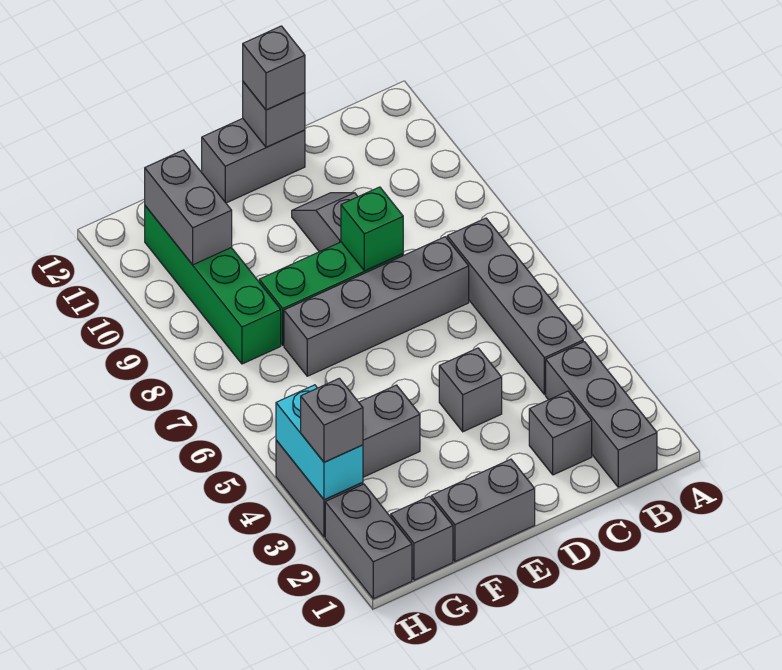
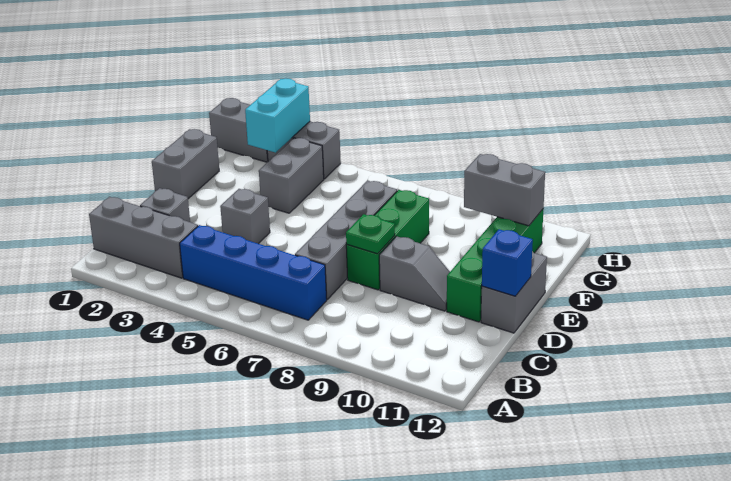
grey brick B4:B7 level 1 -> blue brick B4:B7 level 1
green brick D8 level 2 -> green plate D8 level 2
grey brick D12 level 2 -> blue brick D12 level 2
grey brick D12 level 3 -> none
grey brick G1 level 1 -> none
green brick G8:G11 level 1 -> green brick D11:G11 level 1
cyan brick H3:H4 level 2 -> cyan brick G3:H3 level 2
grey brick H3 level 3 -> none

